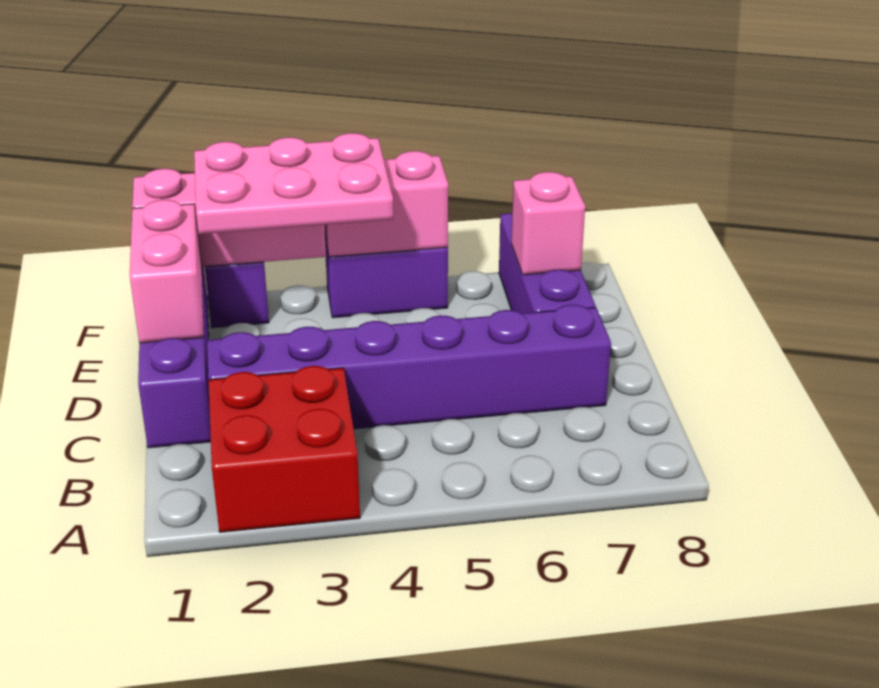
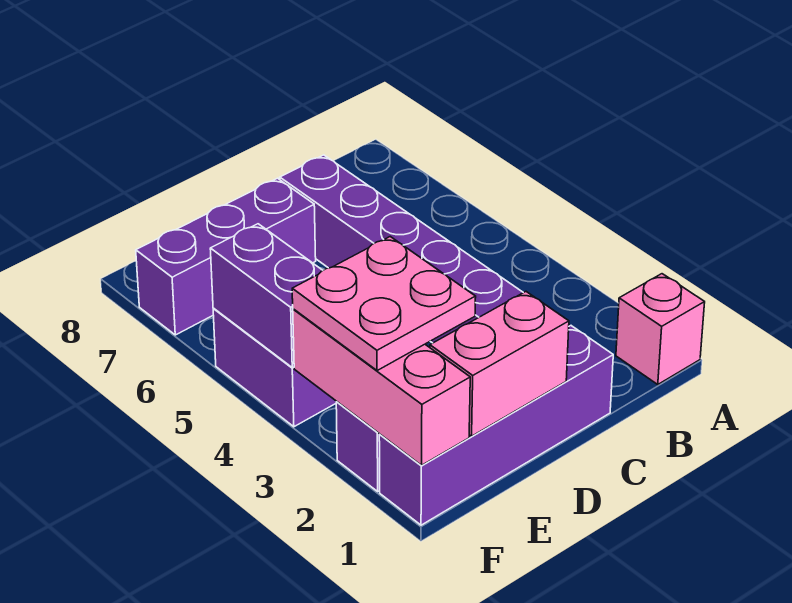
red brick A2:B3 level 1 -> none
pink plate E2:F4 level 3 -> pink plate E2:F3 level 3
pink brick E7 level 2 -> pink brick A1 level 1
pink brick F4:F5 level 2 -> purple brick F4:F5 level 2

